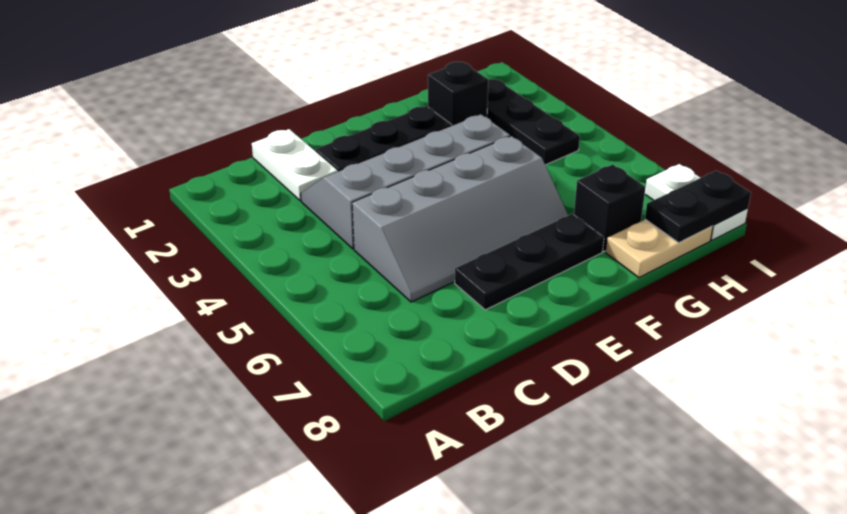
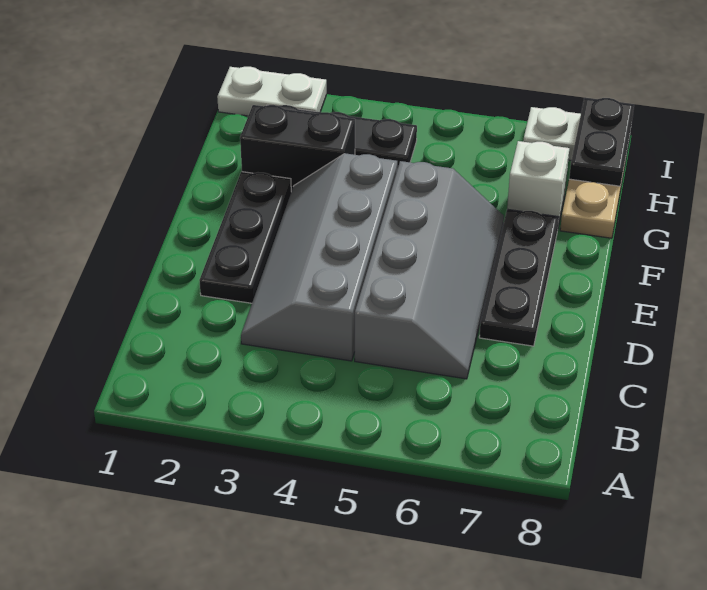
white plate C1:C2 level 1 -> white plate I1:I2 level 1
black brick G2 level 1 -> black brick G2:G3 level 1
black brick G7 level 1 -> white brick G7 level 1

